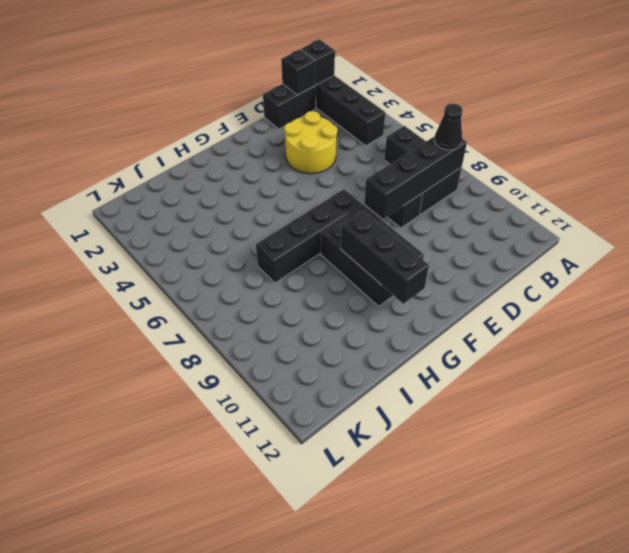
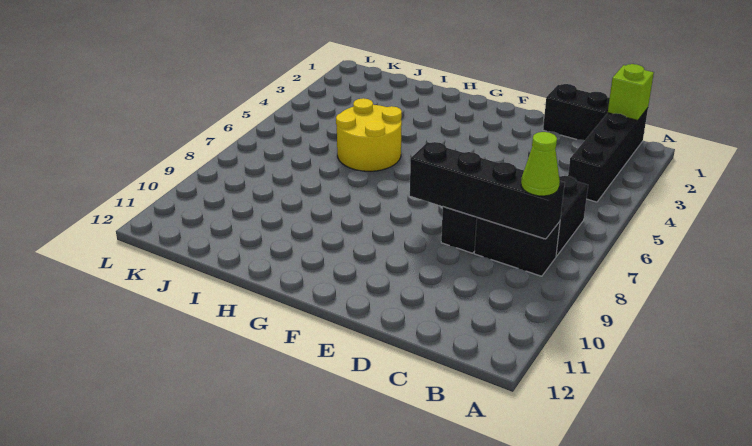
black brick B1 level 2 -> lime brick B1 level 2
black cone B8 level 3 -> lime cone B8 level 3
black brick C1 level 2 -> none
yellow round brick D3:E4 level 1 -> yellow round brick H5:I6 level 1
black brick F7:I7 level 1 -> none
black brick F8:G10 level 1 -> none
black brick G9:G11 level 2 -> none

